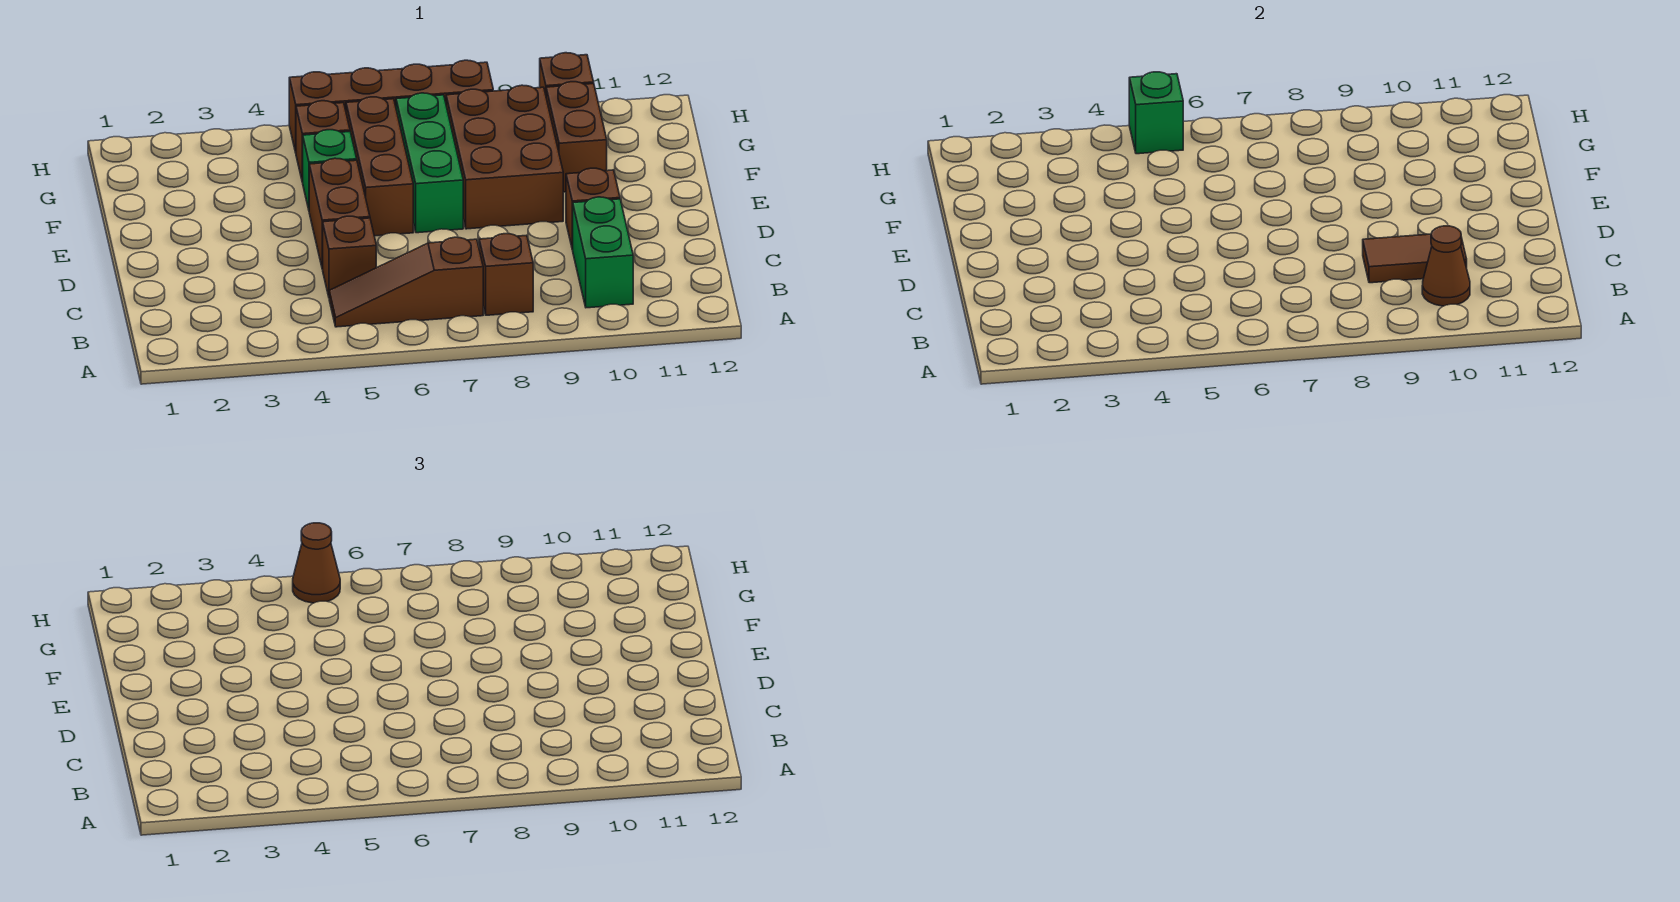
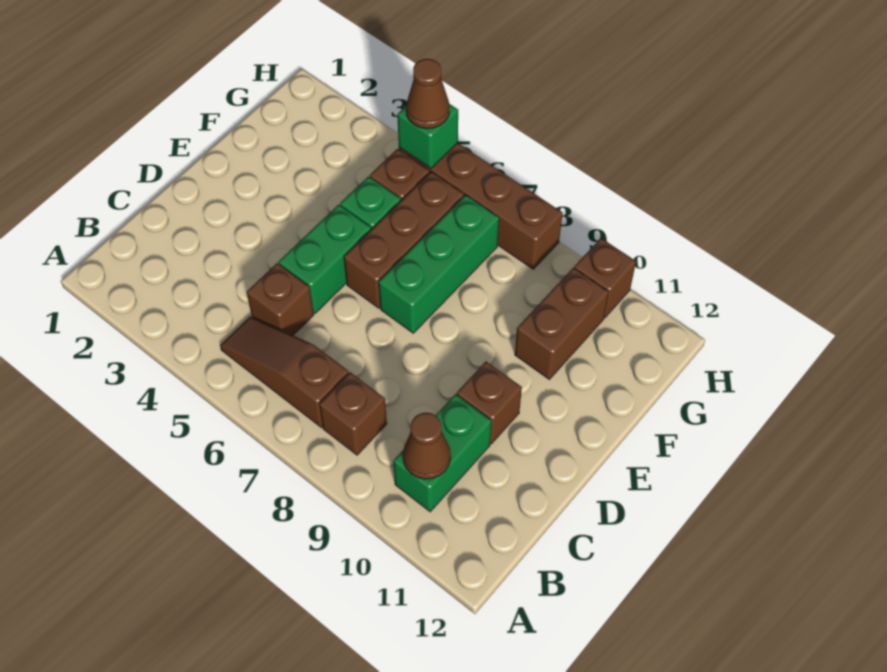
brown tile C9:C10 level 2 -> none
brown brick D5:E5 level 1 -> green brick D5:E5 level 1
brown brick E8:G9 level 1 -> none

